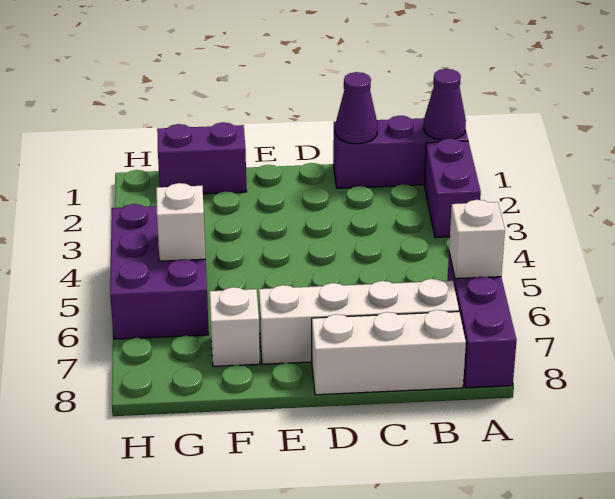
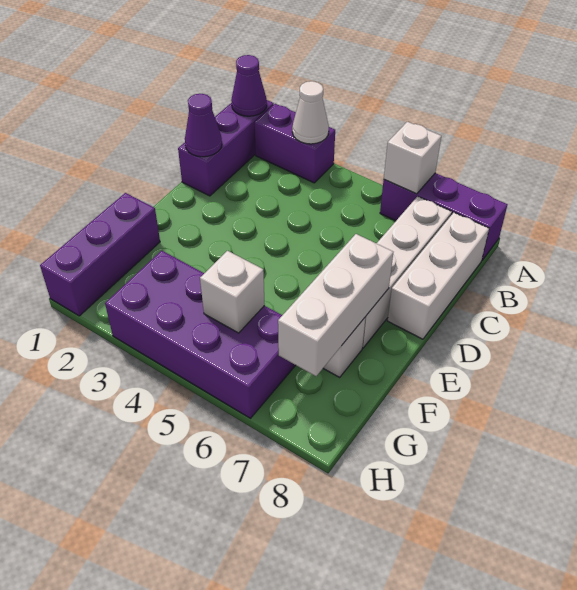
none -> white cone A3 level 2
none -> white brick E7:G7 level 2
purple brick F1:G1 level 1 -> purple brick F1:H1 level 1
purple brick G4:H6 level 1 -> purple brick G3:H6 level 1

